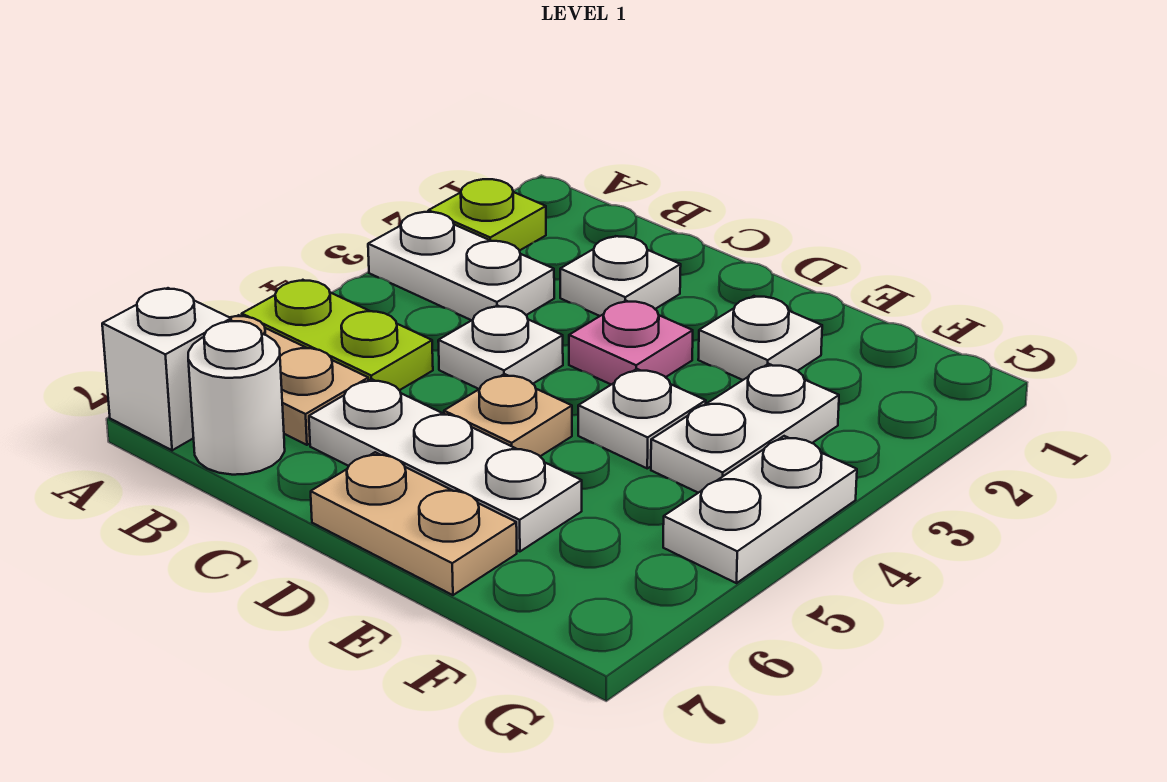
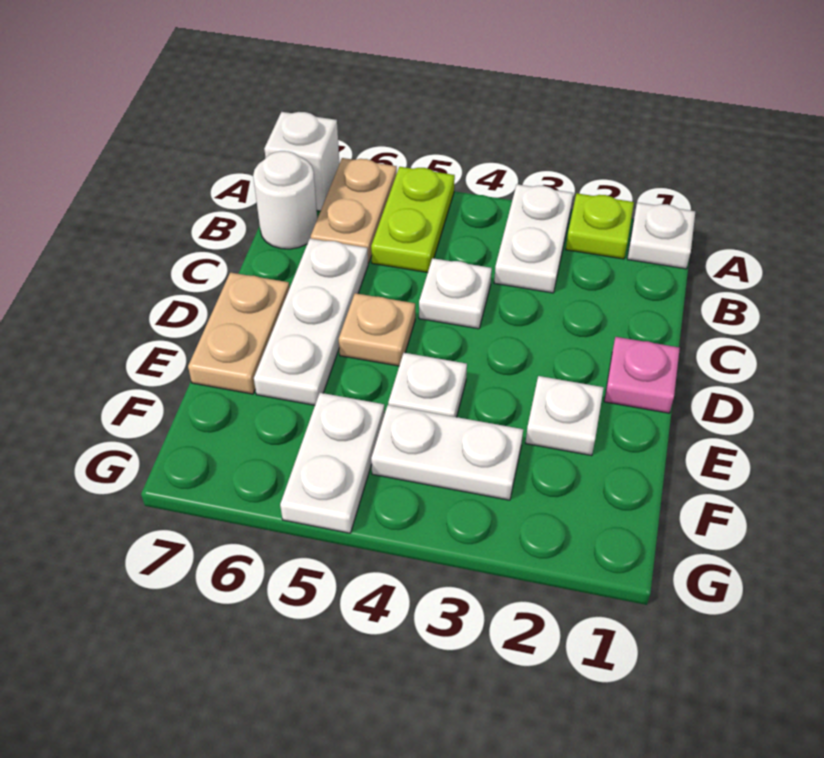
white plate C2 level 1 -> white plate A1 level 1
pink plate D3 level 1 -> pink plate D1 level 1
white plate G4:G5 level 1 -> white plate F5:G5 level 1

